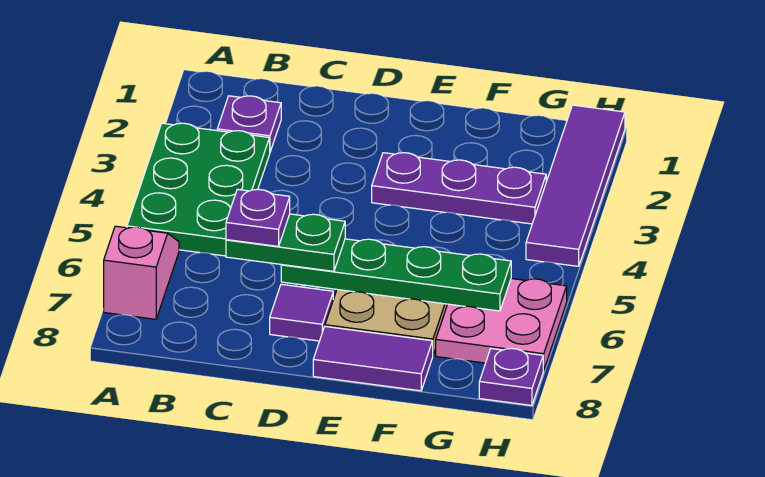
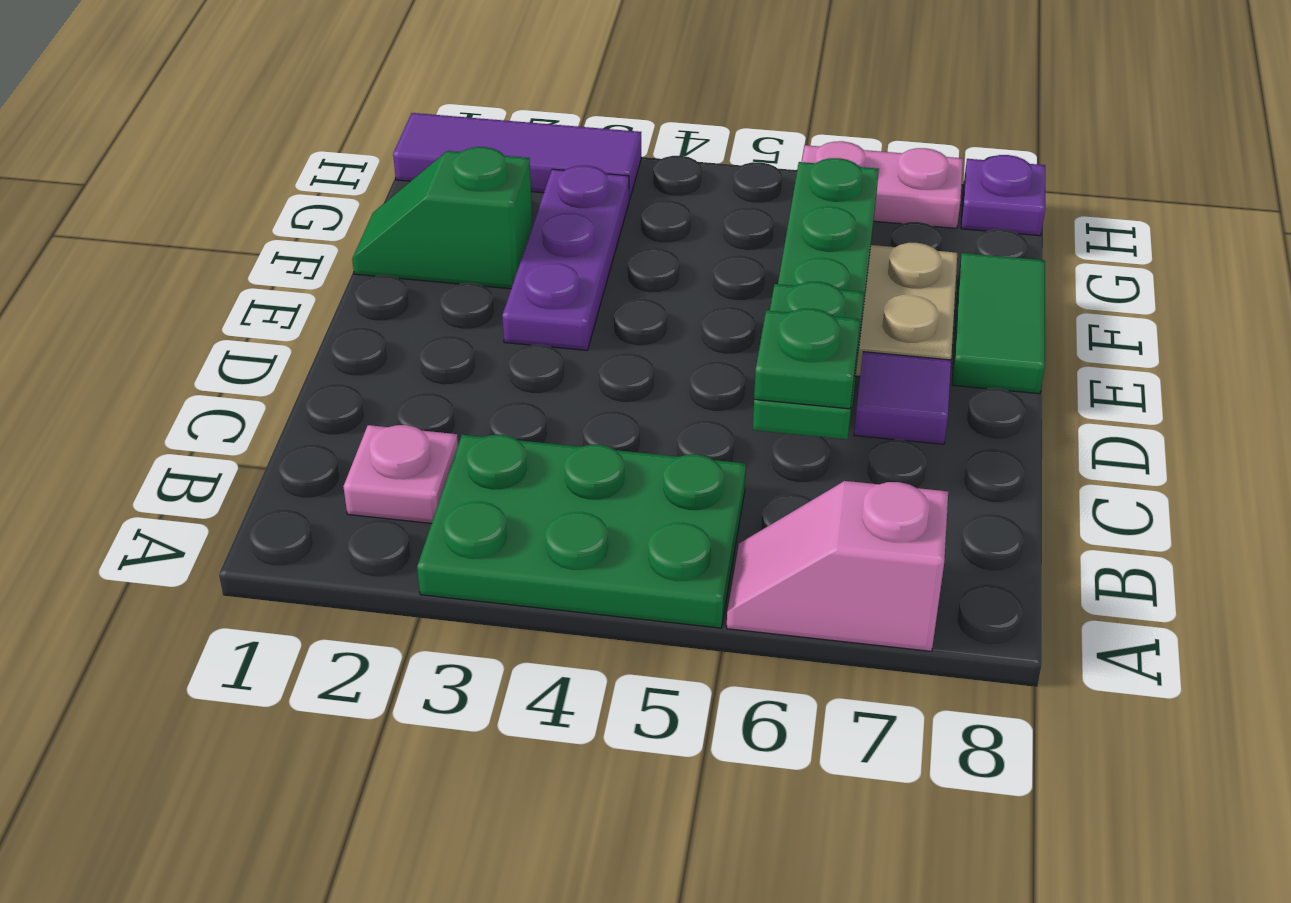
purple plate B2 level 1 -> pink plate B2 level 1
purple plate C6 level 4 -> green plate C6 level 4
purple tile E8:F8 level 1 -> green tile E8:F8 level 1
none -> green slope F1:F2 level 1 top 2
pink plate G6:H7 level 1 -> pink plate H6:H7 level 1
purple tile H1:H4 level 1 -> purple tile H1:H3 level 1

